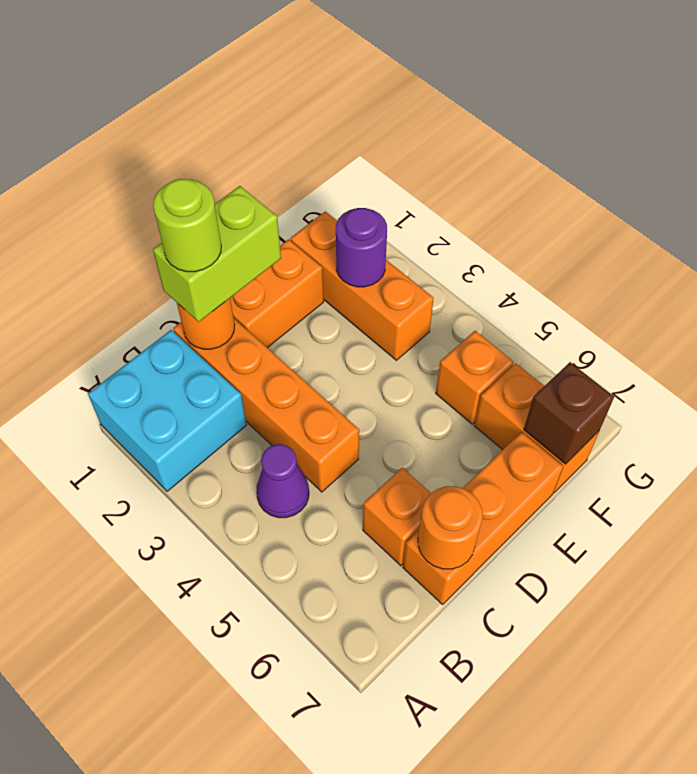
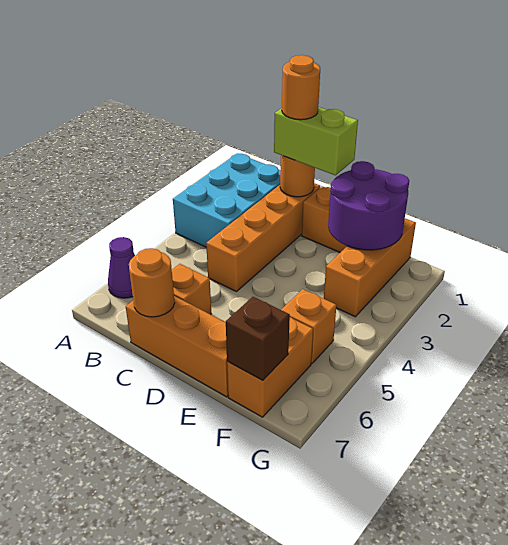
cyan brick A1:B2 level 1 -> cyan brick A1:B3 level 1
purple cone B4 level 1 -> purple cone A6 level 1
lime round brick C1 level 4 -> orange round brick C1 level 4
purple round brick F2 level 2 -> purple round brick E1:F2 level 2

